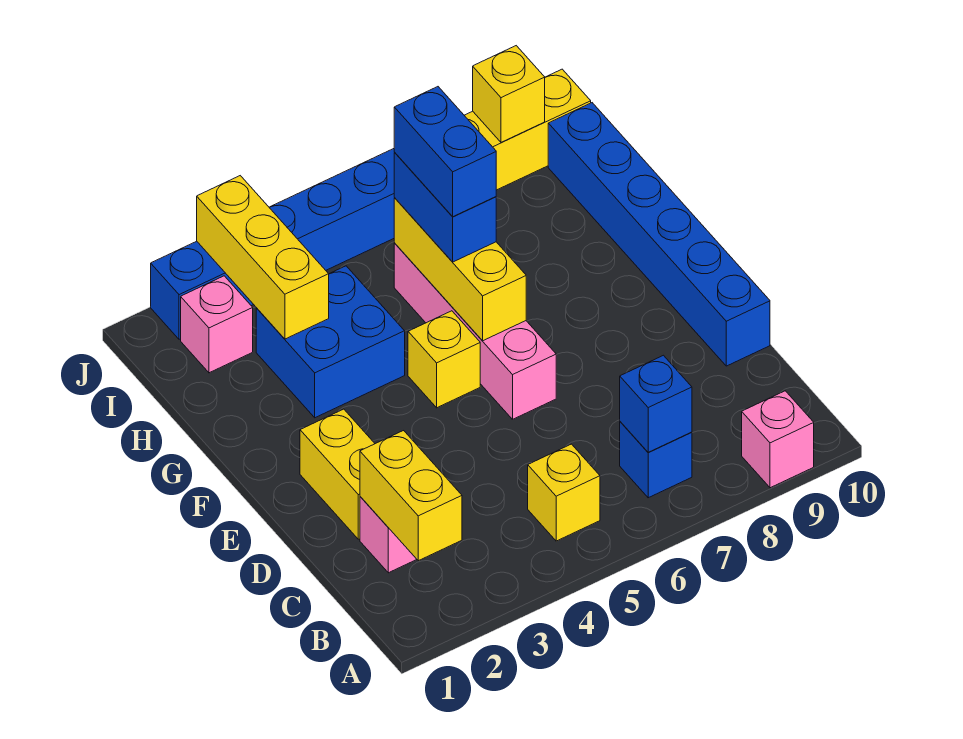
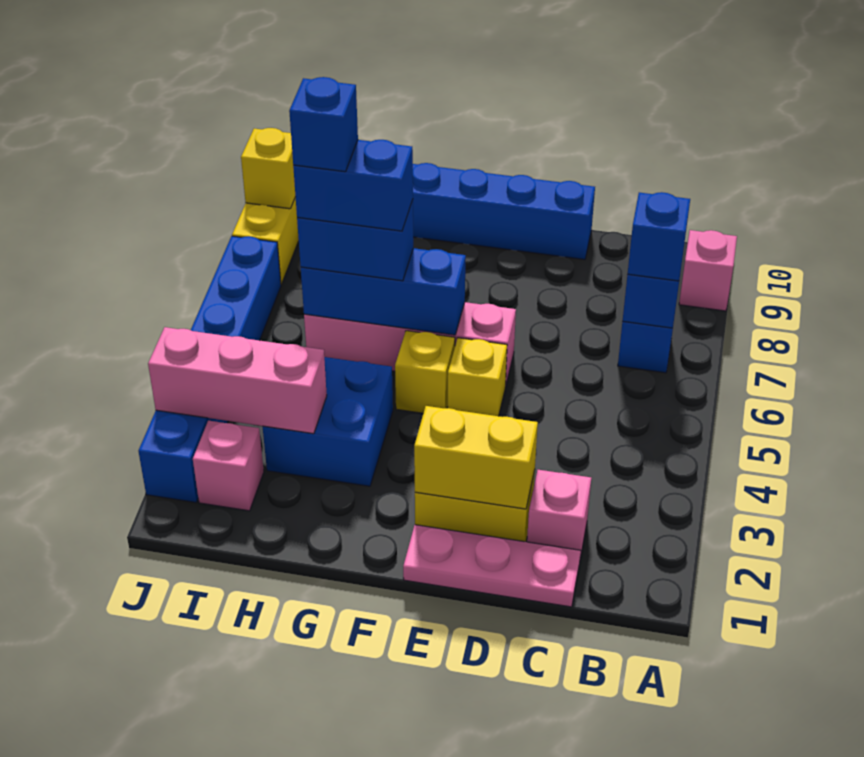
yellow brick B2:C2 level 2 -> yellow brick D2:E2 level 2
yellow brick B5 level 1 -> yellow brick E5 level 1
none -> blue brick B7 level 3
none -> pink plate C1:E1 level 1
yellow brick F6:H6 level 2 -> blue brick F6:H6 level 2
yellow brick H3:J3 level 2 -> pink brick H3:J3 level 2
none -> blue brick H6 level 5

